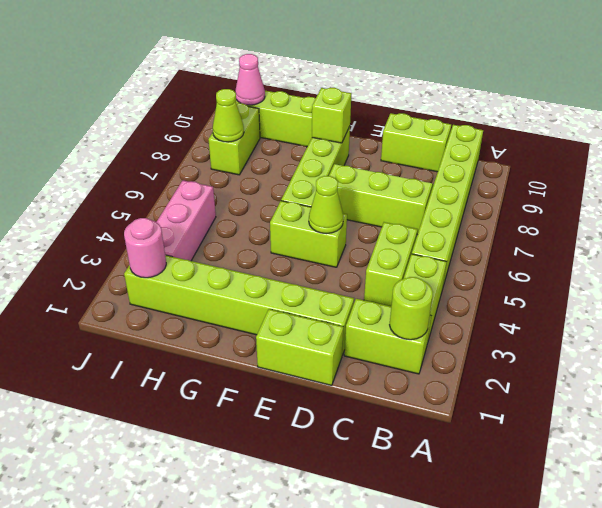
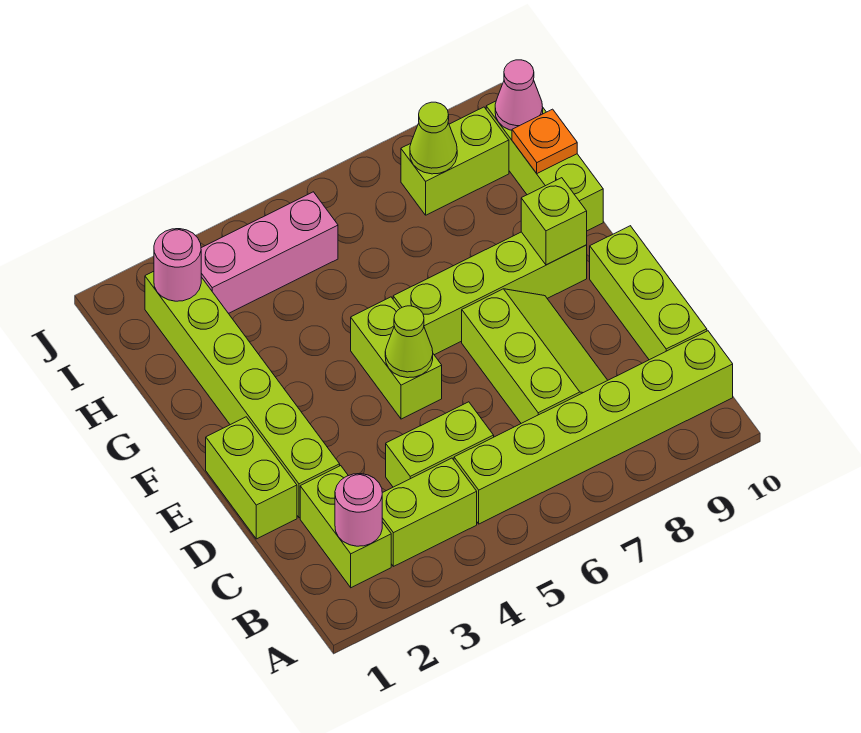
lime round brick B2 level 2 -> pink round brick B2 level 2
lime brick C10:D10 level 1 -> lime brick C10:E10 level 1
none -> orange plate H10 level 2

